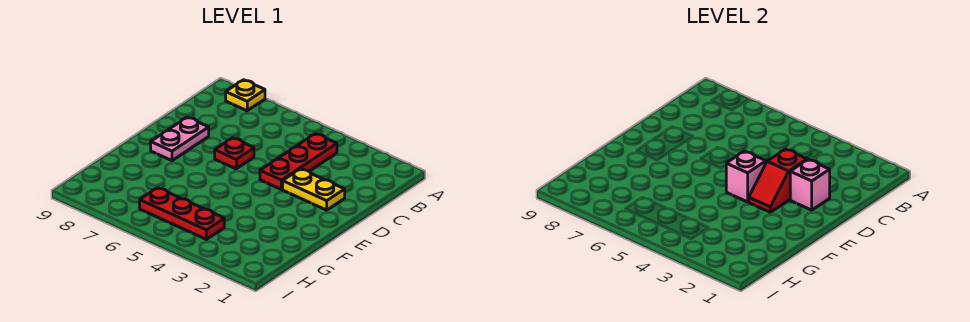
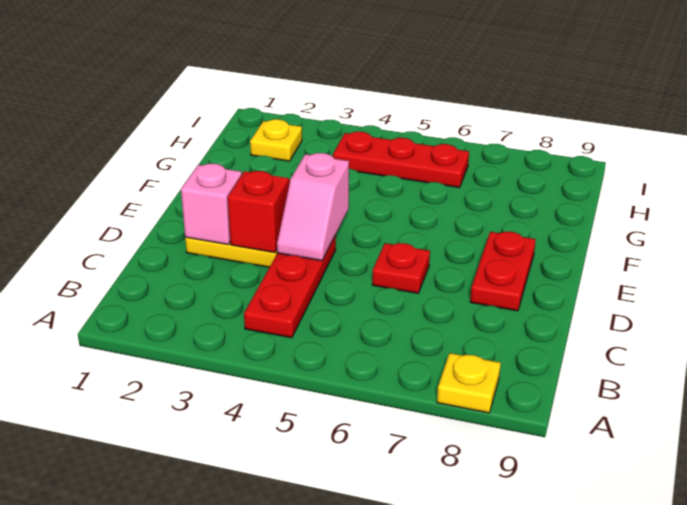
pink plate D8:E8 level 1 -> red plate D8:E8 level 1
none -> yellow plate H2 level 1

